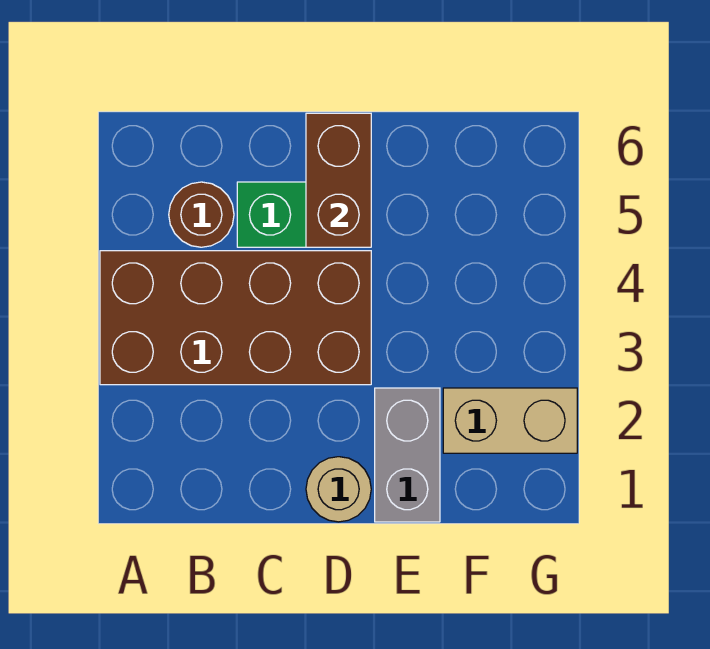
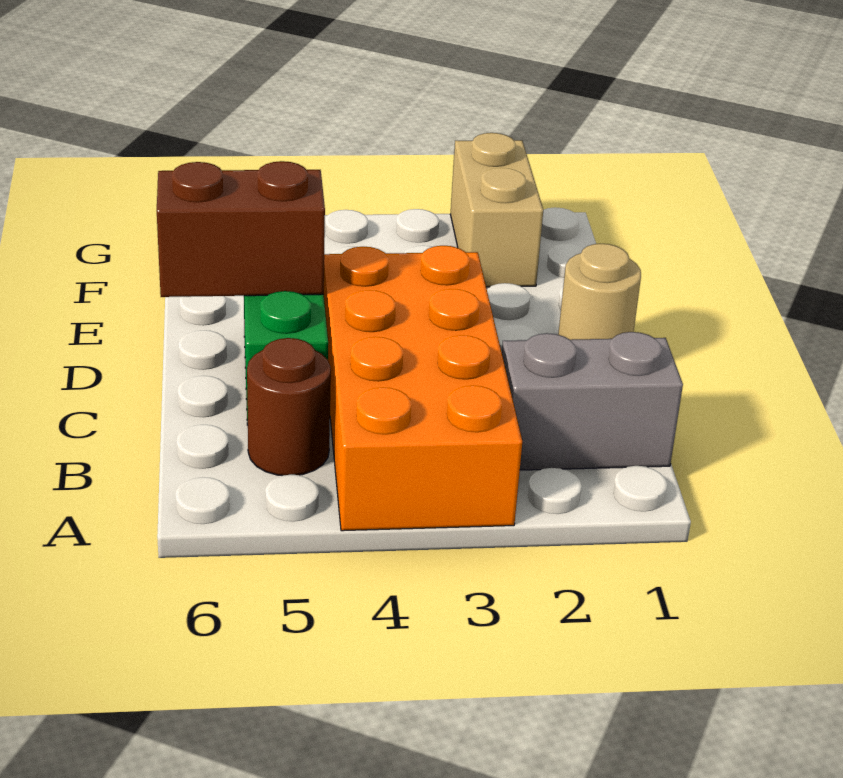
brown brick A3:D4 level 1 -> orange brick A3:D4 level 1
grey brick E1:E2 level 1 -> grey brick B1:B2 level 1

